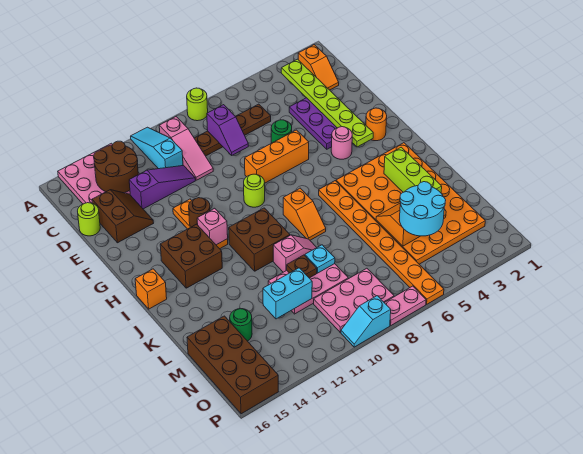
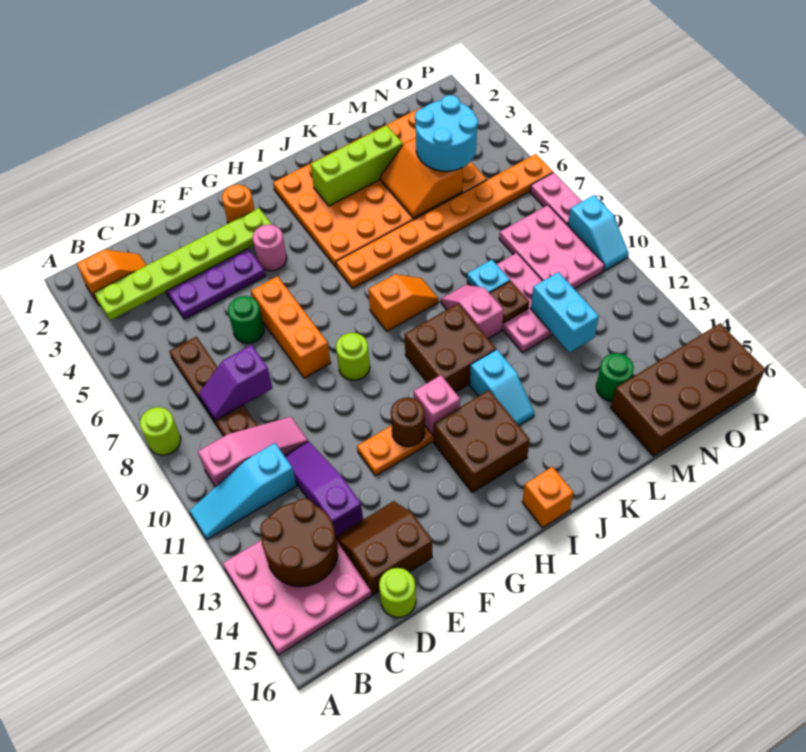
purple slope C8:D8 level 2 top C -> purple slope C8:D8 level 2 top D
none -> cyan slope J12:J13 level 1 top 12

